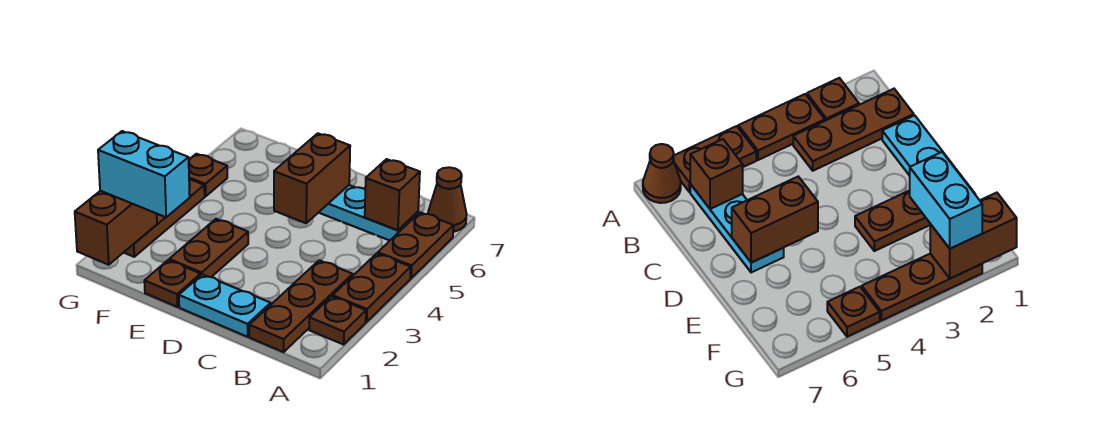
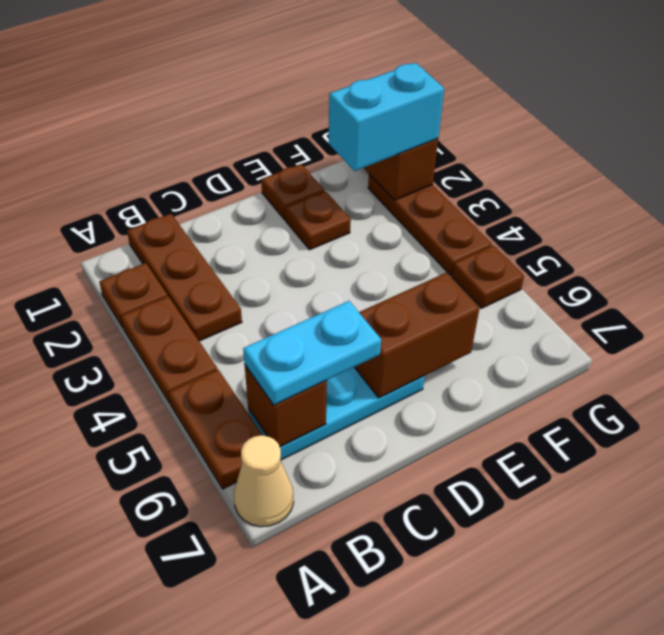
brown cone A7 level 1 -> tan cone A7 level 1
cyan plate C1:D1 level 1 -> cyan plate B6:C6 level 3
brown brick D5:D6 level 2 -> brown brick D6:E6 level 2
brown plate E2:E3 level 1 -> brown plate E2 level 1

